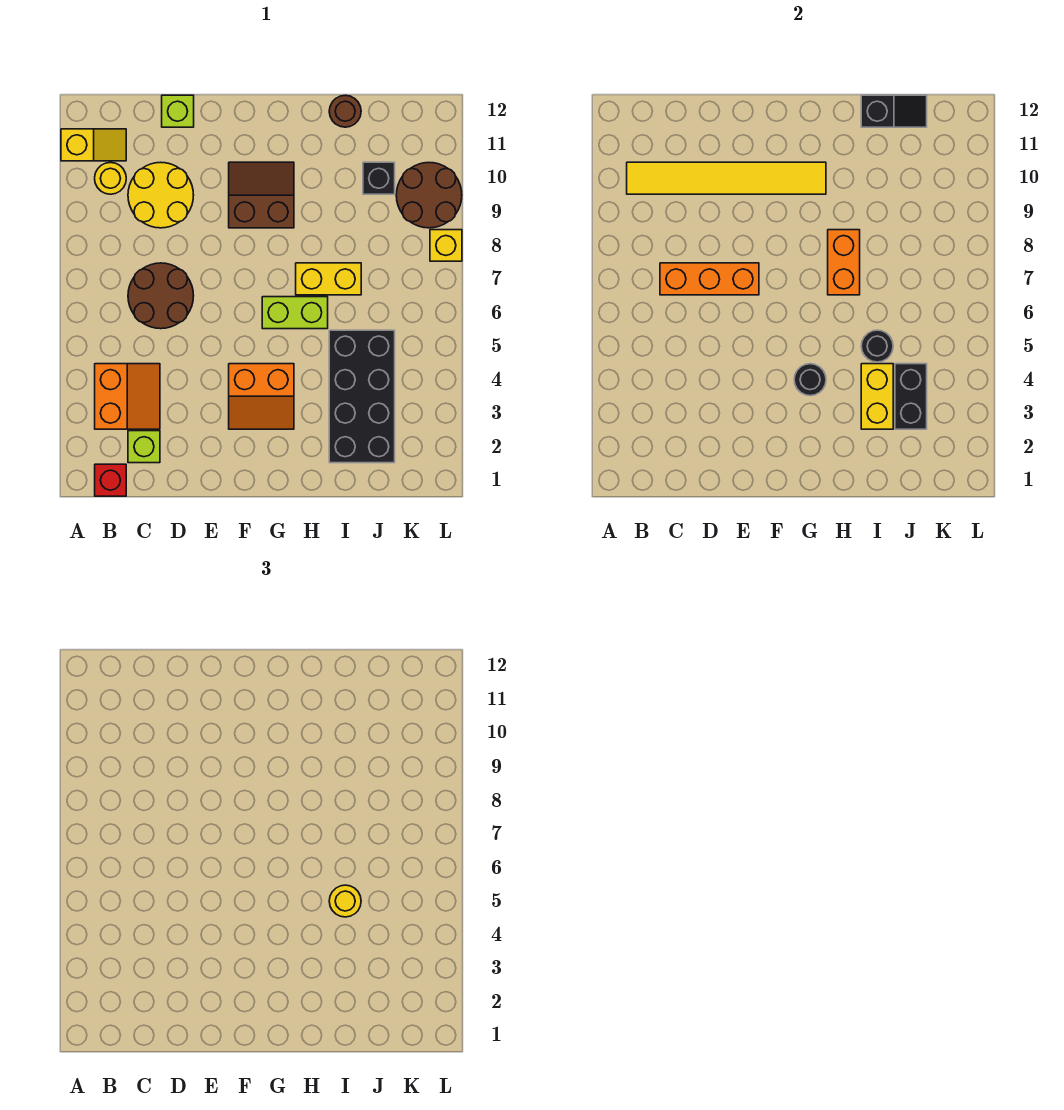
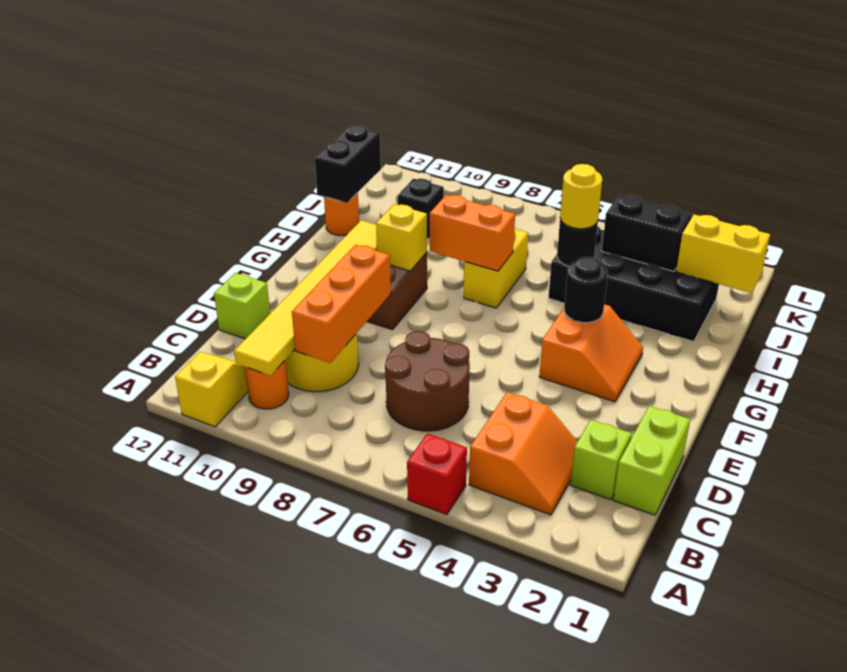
red brick B1 level 1 -> red brick A5 level 1
orange slope B3:C4 level 1 top B -> orange slope B3:C4 level 1 top 4
yellow round brick B10 level 1 -> orange round brick B10 level 1
orange brick C7:E7 level 2 -> orange brick C9:E9 level 2
lime brick G6:H6 level 1 -> lime brick C1:D1 level 1
yellow brick I3:I4 level 2 -> yellow brick J1:J2 level 2
brown round brick I12 level 1 -> orange round brick I12 level 1
black slope I12:J12 level 2 top I -> black brick I12:J12 level 2
brown round brick K9:L10 level 1 -> none
yellow brick L8 level 1 -> yellow brick G9 level 2

